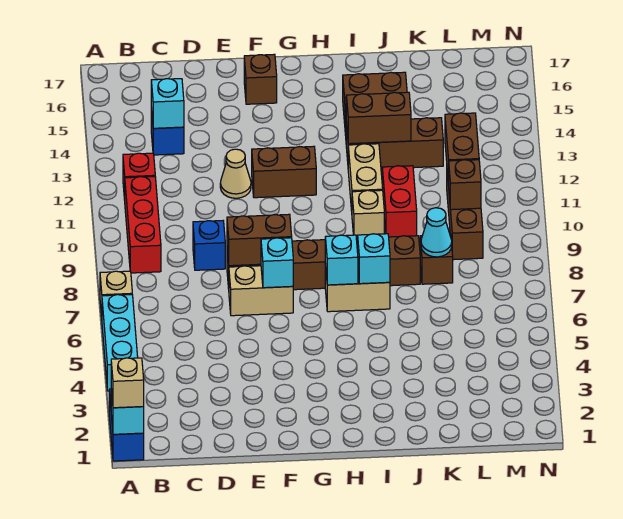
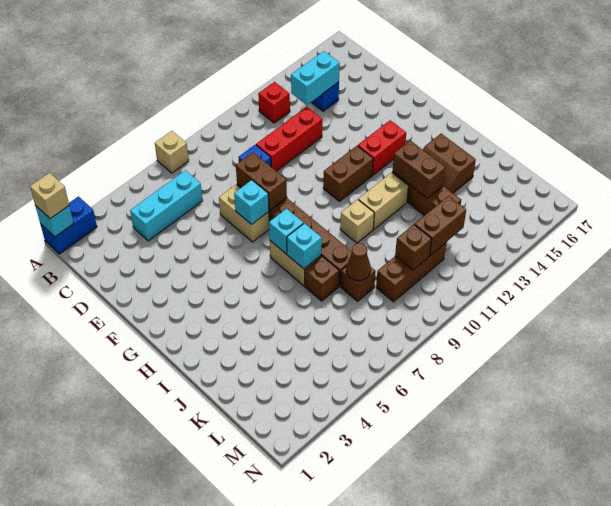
cyan brick A4:A6 level 1 -> cyan brick C4:C6 level 1
red brick B9:B11 level 1 -> red brick D10:D12 level 1
cyan brick C14 level 2 -> cyan brick C13:C14 level 2
tan cone E12 level 1 -> none
brown brick F12:G12 level 1 -> brown brick G11:G12 level 1
brown brick F16 level 1 -> brown brick J7 level 1
red brick J10:J11 level 1 -> red brick G13:G14 level 1
cyan cone K8 level 2 -> brown cone K8 level 2

